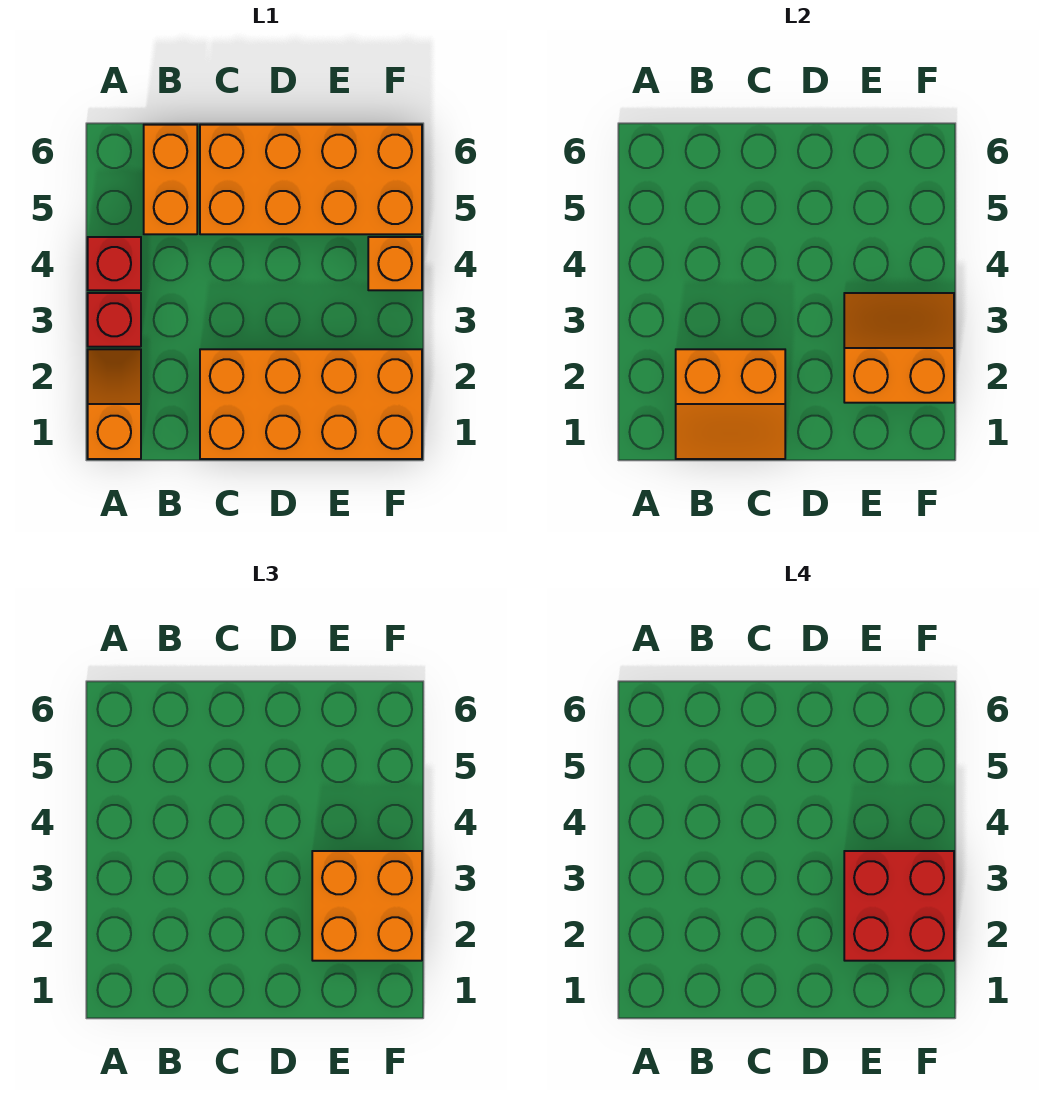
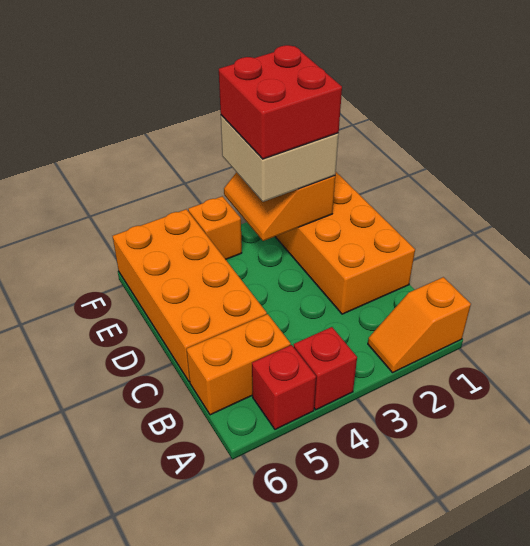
red brick A3 level 1 -> red brick A5 level 1
orange slope B1:C2 level 2 top 2 -> none
orange brick E2:F3 level 3 -> tan brick E2:F3 level 3

